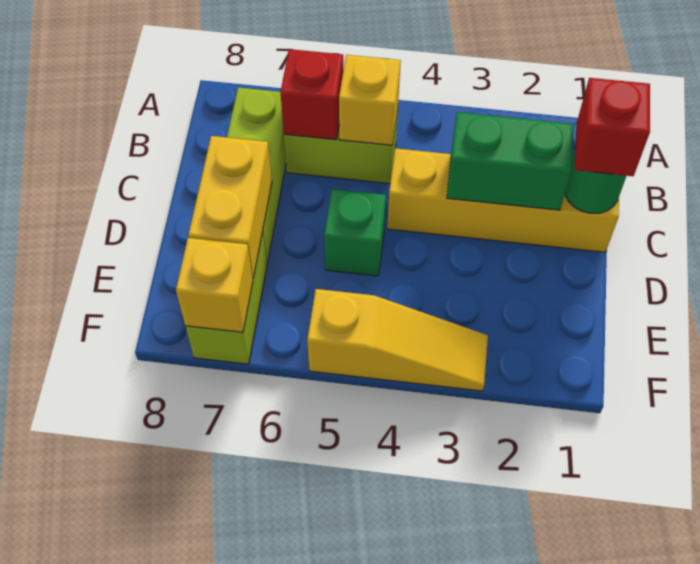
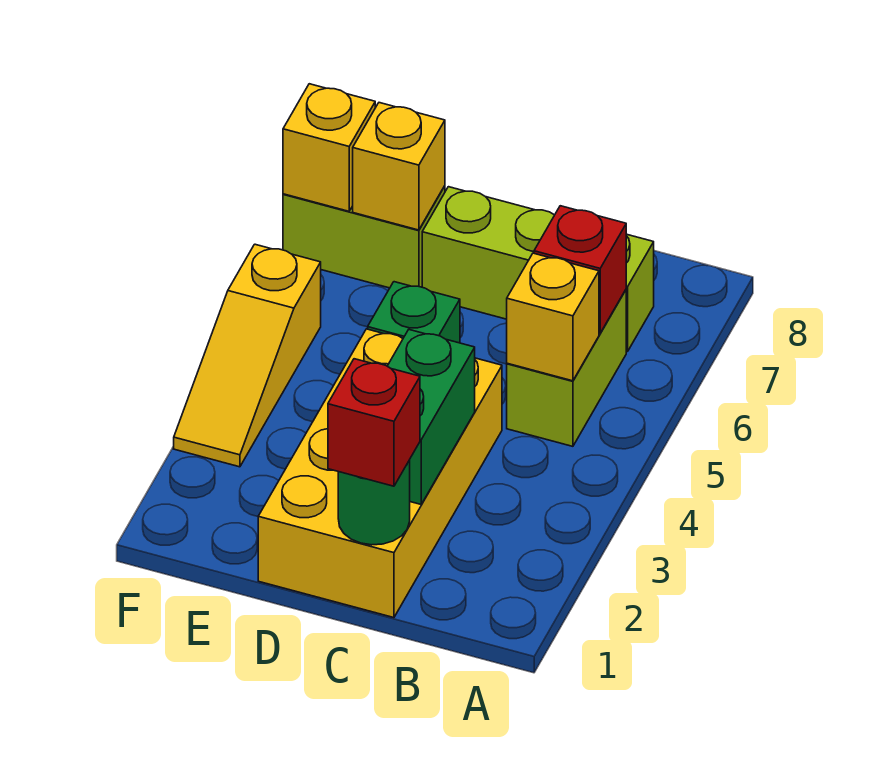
yellow brick C1:C4 level 1 -> yellow brick C1:D4 level 1
yellow brick D7:E7 level 2 -> yellow brick E7 level 2

